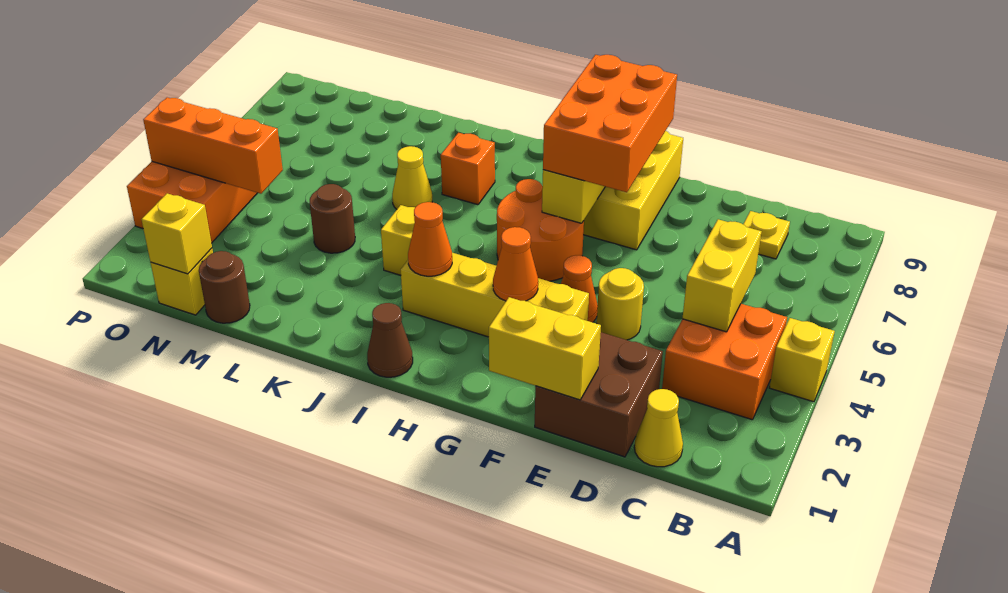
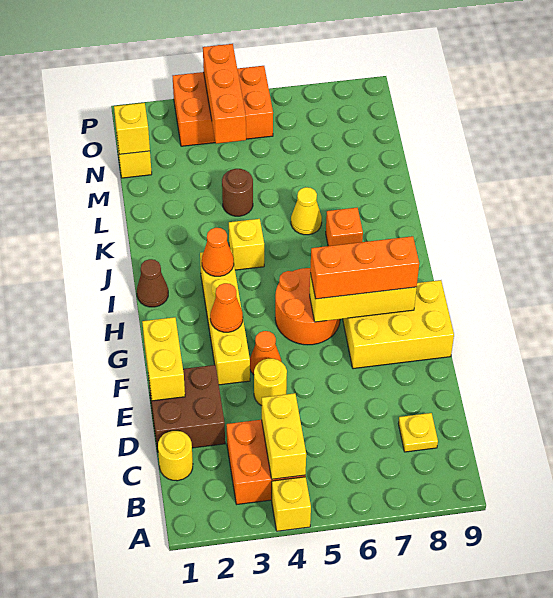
yellow cone C1 level 1 -> yellow round brick C1 level 1
yellow brick C4:C5 level 2 -> yellow brick B4:C4 level 2
orange brick F6:G8 level 3 -> orange brick G6:G8 level 3
brown round brick M1 level 1 -> none

